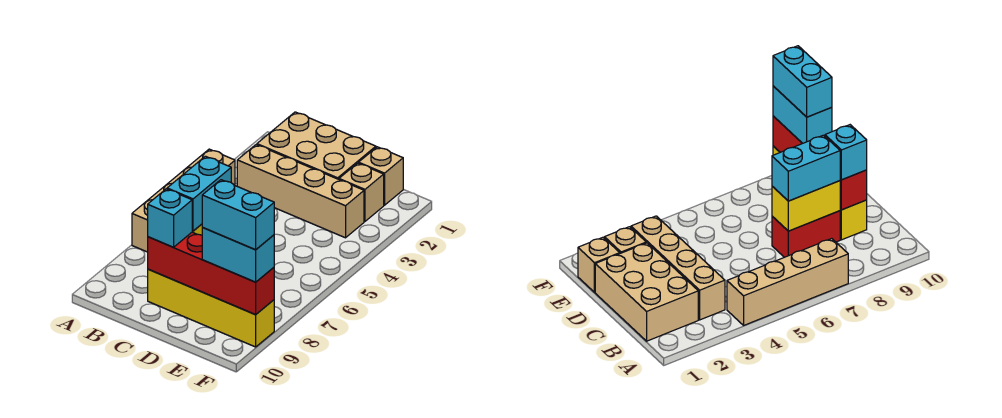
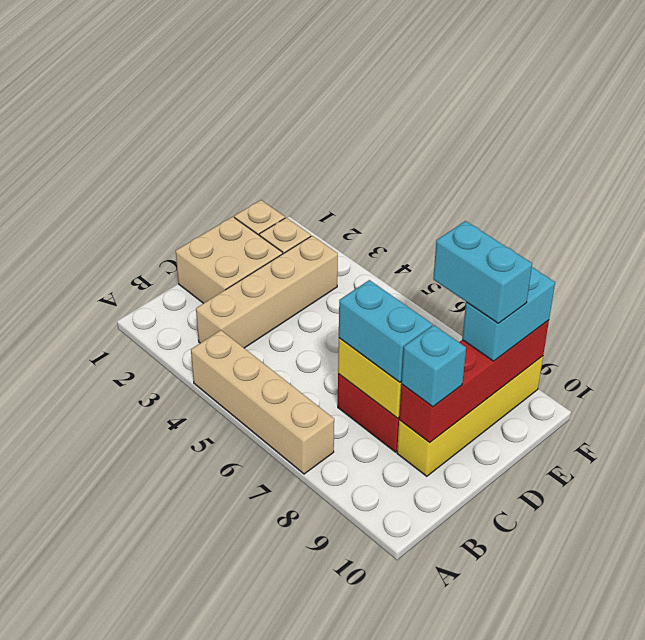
tan brick B1:D2 level 1 -> tan brick C1:D2 level 1
cyan brick E9:F9 level 4 -> cyan brick E8:E9 level 4

